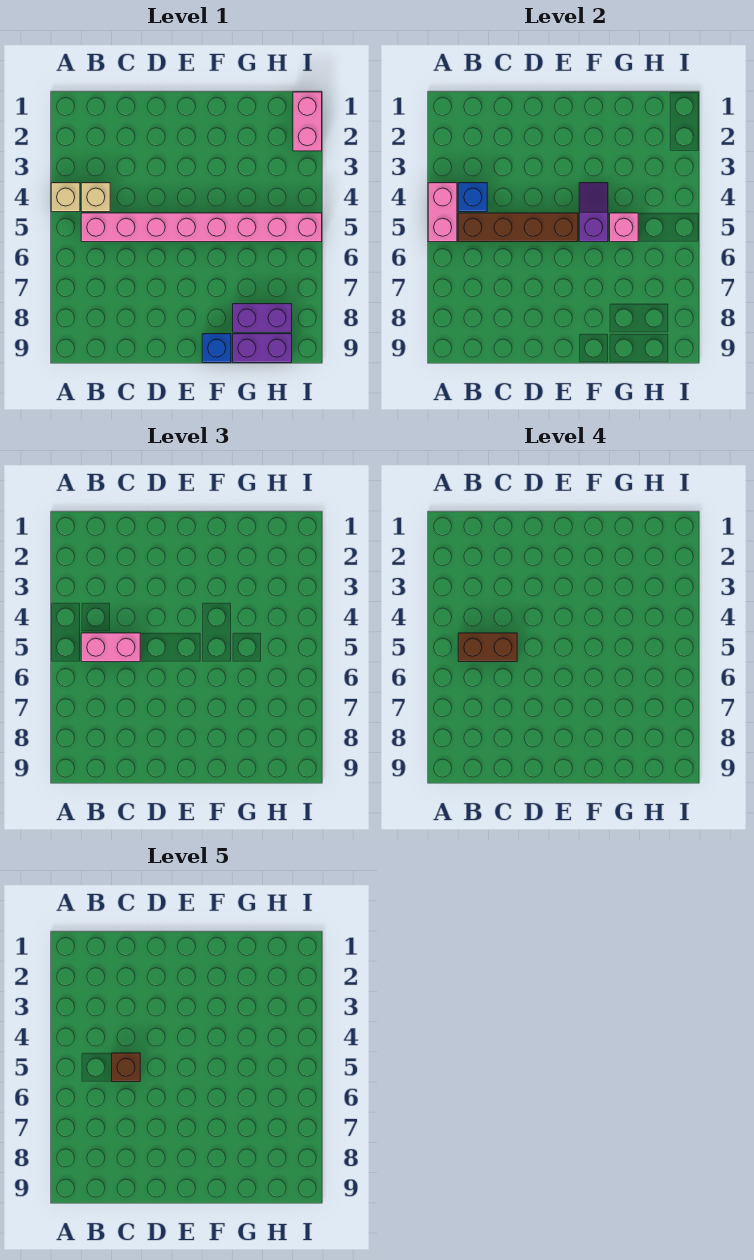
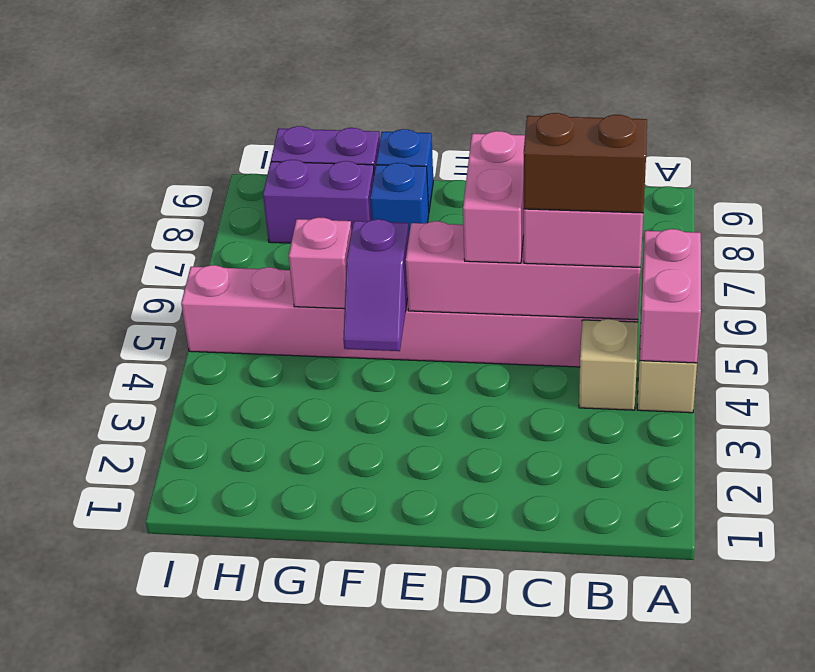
blue brick B4 level 2 -> blue brick F8 level 1
brown brick B5:E5 level 2 -> pink brick B5:E5 level 2
brown brick C5 level 5 -> none
pink brick I1:I2 level 1 -> pink brick D5:D6 level 3

